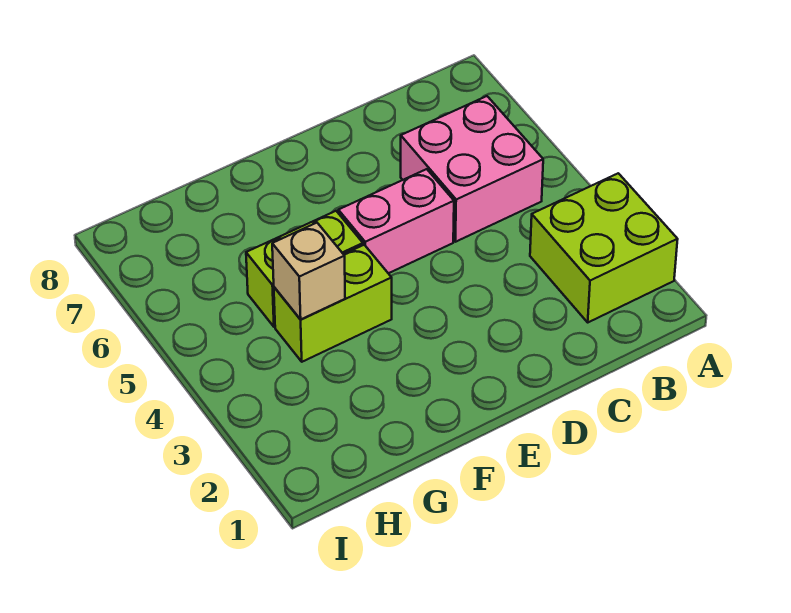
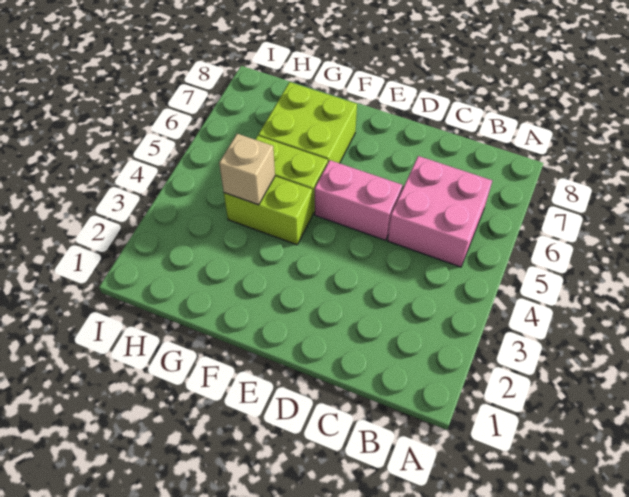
lime brick A2:B3 level 1 -> lime brick F6:G7 level 1

